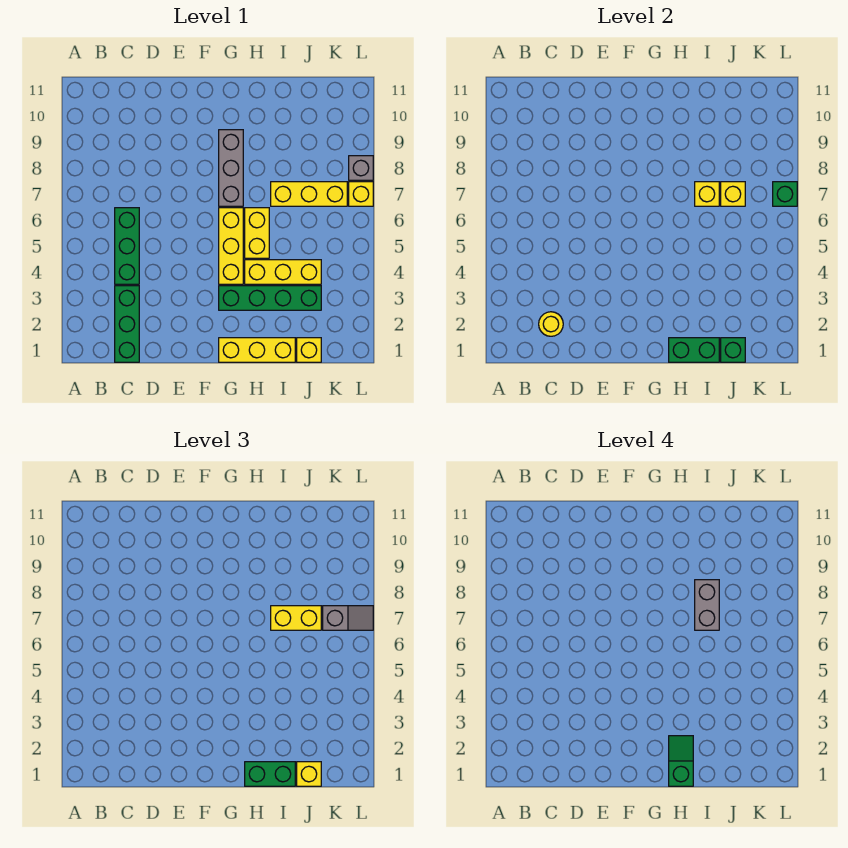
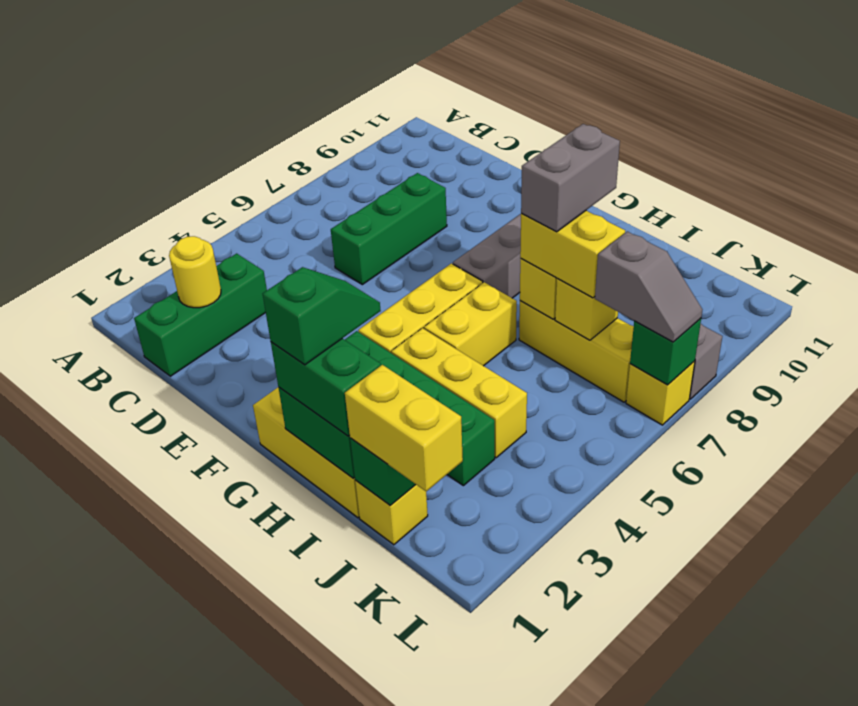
green brick C4:C6 level 1 -> green brick D6:D8 level 1
yellow brick J1 level 3 -> yellow brick J1:K1 level 3

